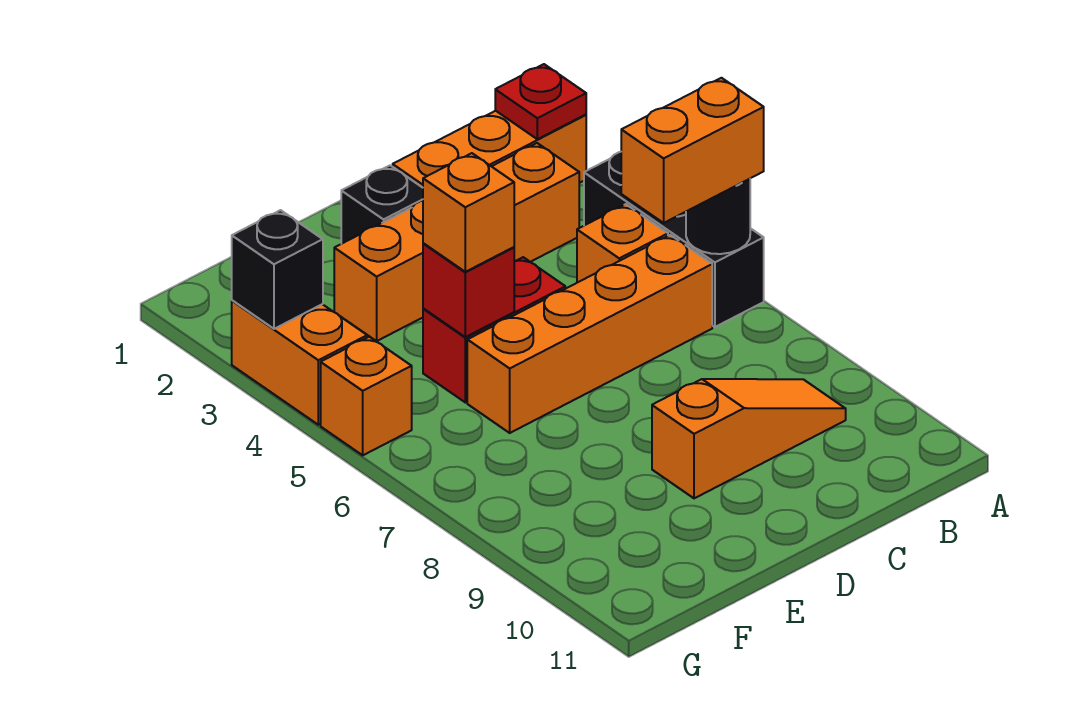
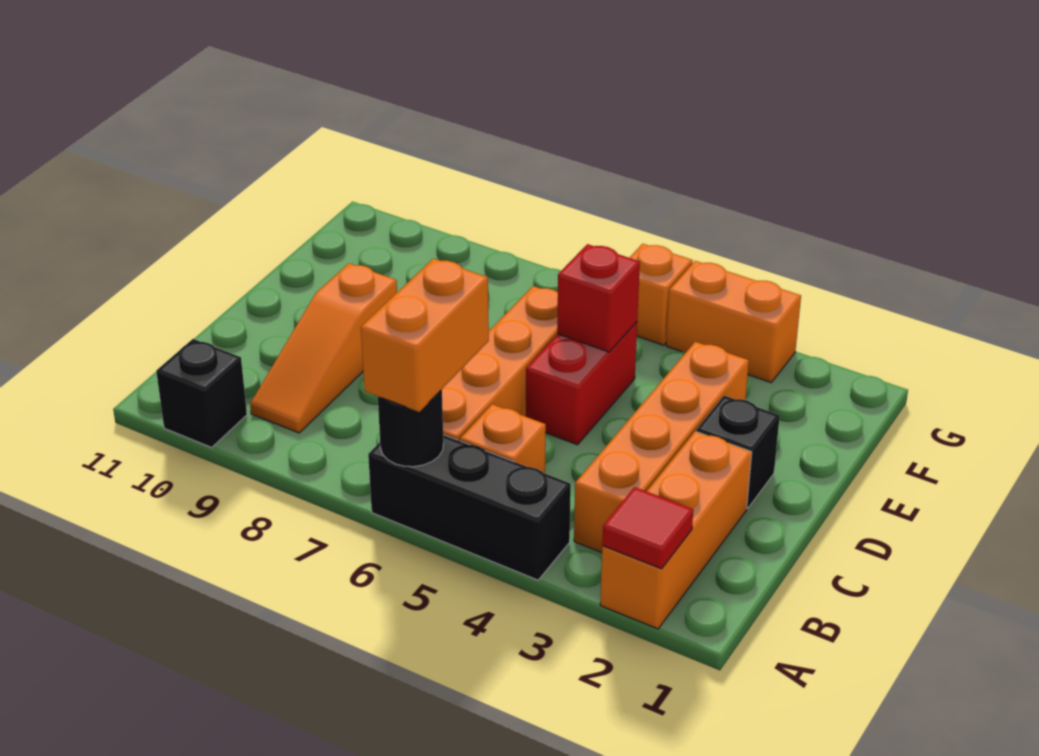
red plate A2 level 2 -> red tile A2 level 2
orange brick E5 level 3 -> none
black brick G3 level 2 -> black brick A10 level 1

